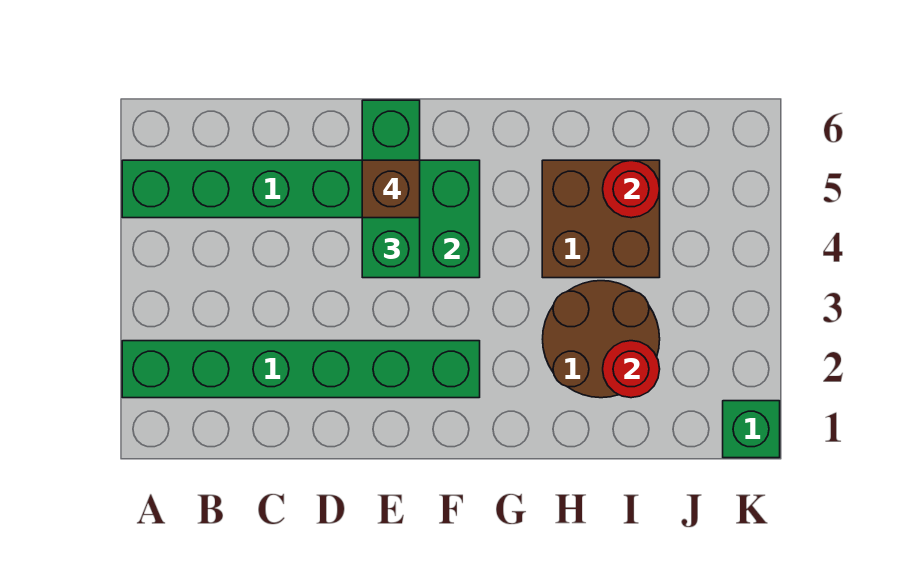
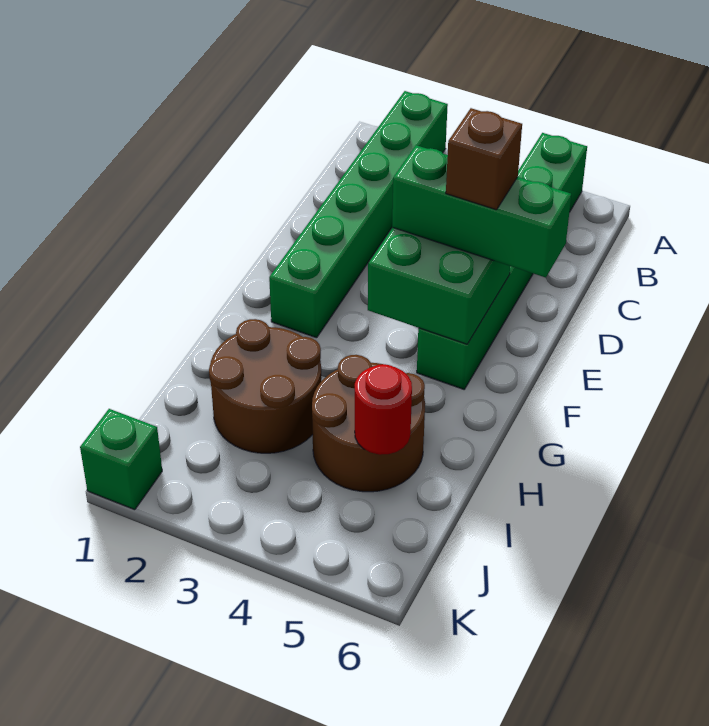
brown brick H4:I5 level 1 -> brown round brick H4:I5 level 1
red round brick I2 level 2 -> none

